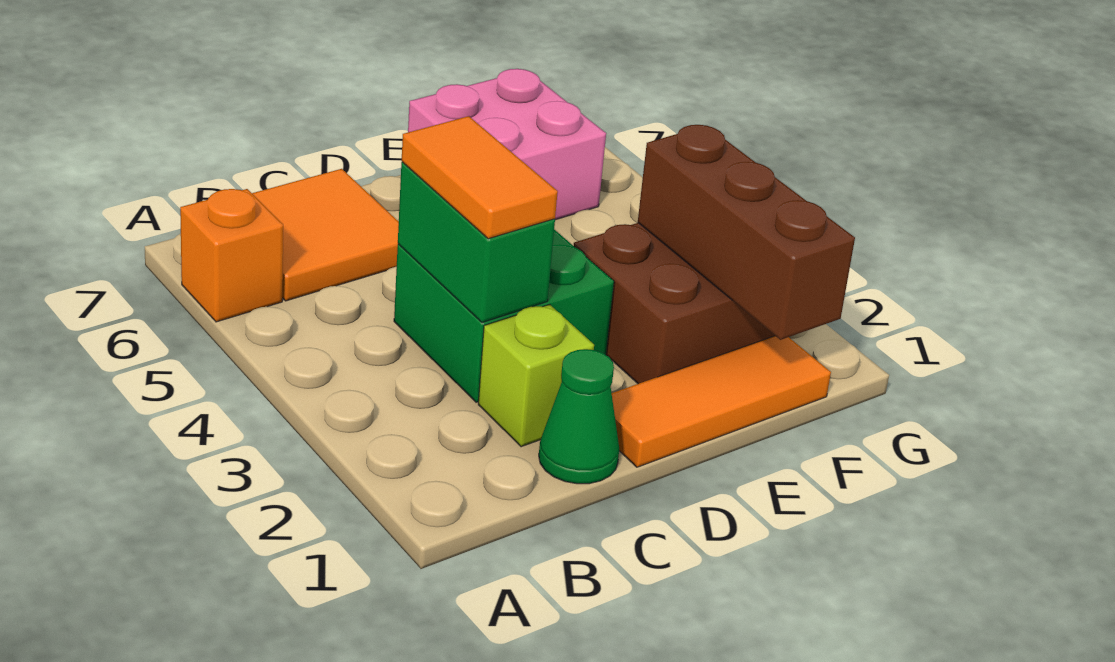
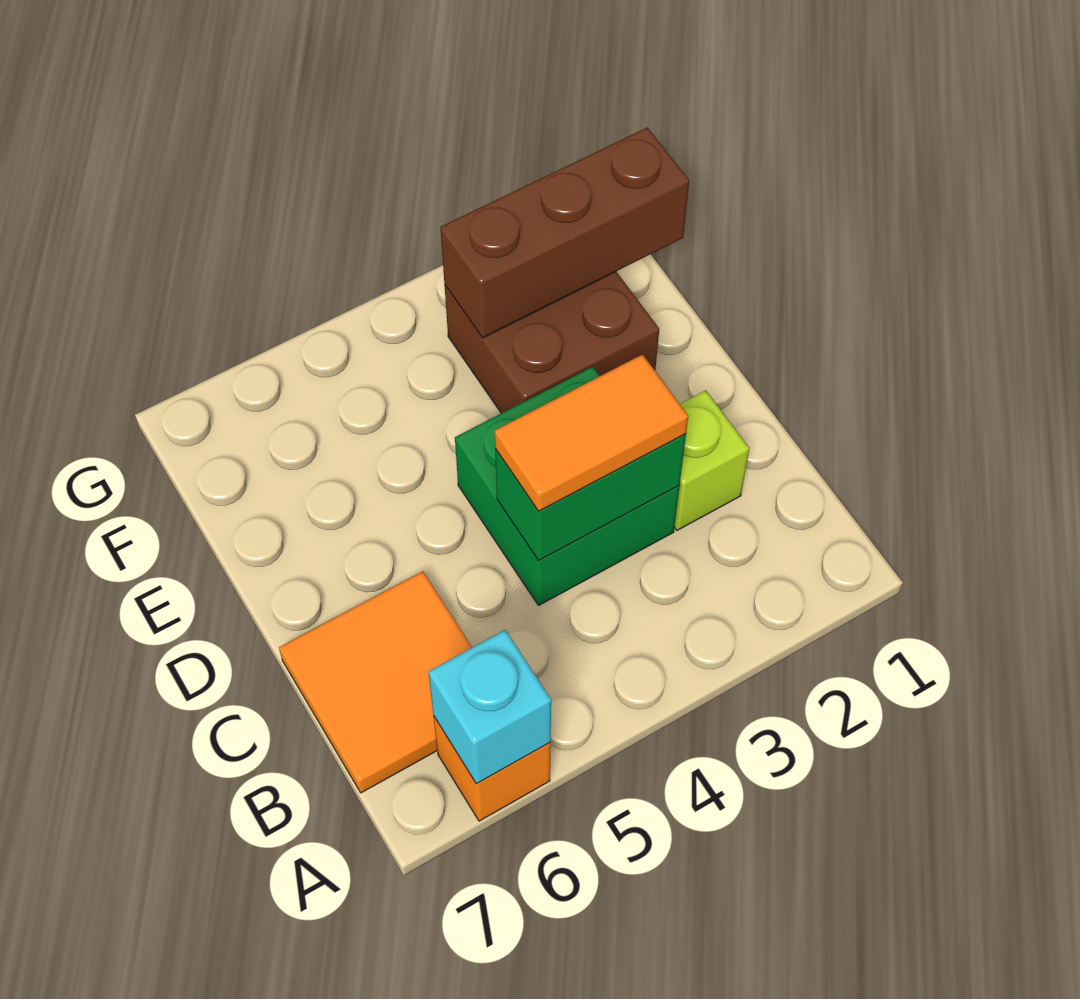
none -> cyan brick A6 level 2
green cone C1 level 1 -> none
orange tile D1:F1 level 1 -> none
pink brick E6:F7 level 1 -> none

